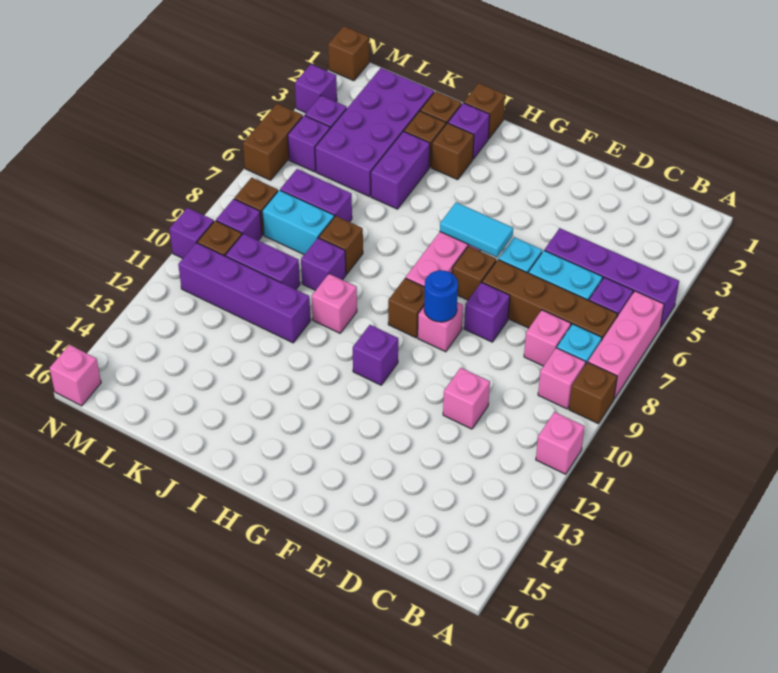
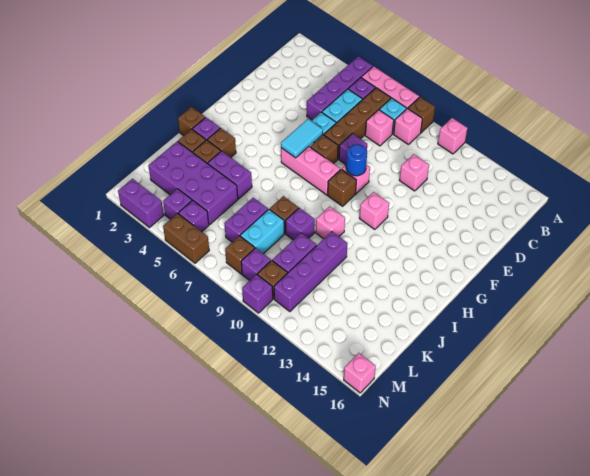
purple brick G11 level 1 -> pink brick G11 level 1
brown brick N1 level 1 -> none
purple brick N3 level 1 -> purple brick N2:N3 level 1

